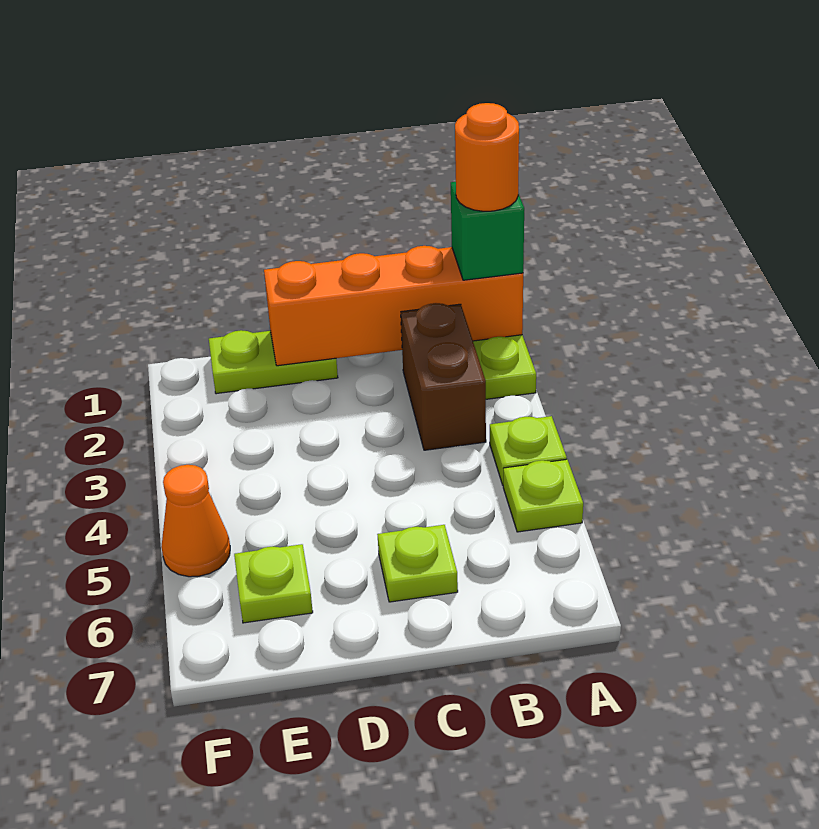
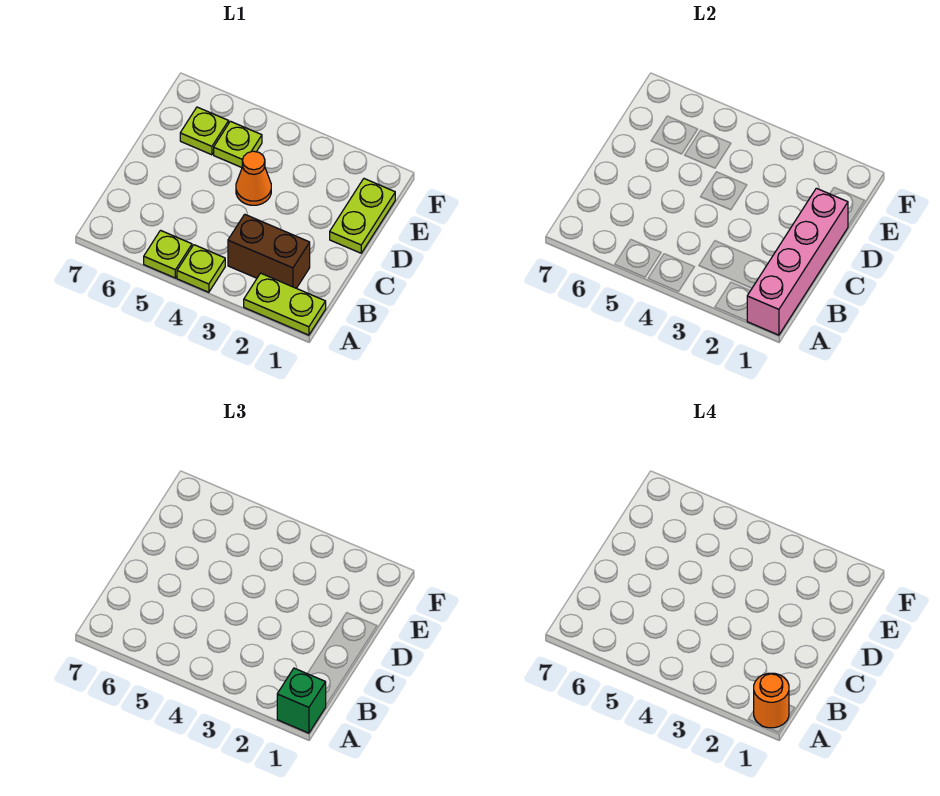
orange brick A1:D1 level 2 -> pink brick A1:D1 level 2
lime plate C6 level 1 -> lime plate E5 level 1
orange cone F5 level 1 -> orange cone D4 level 1

